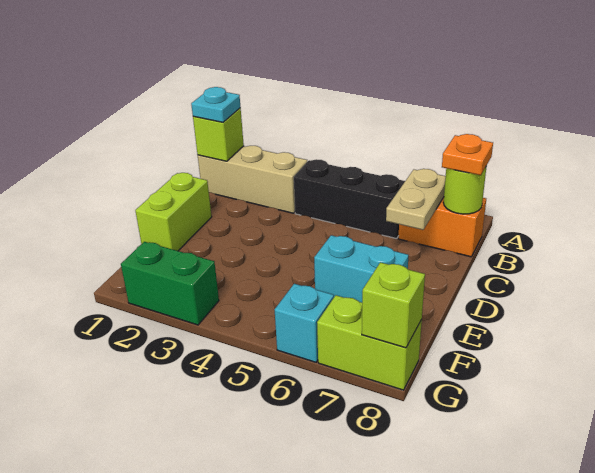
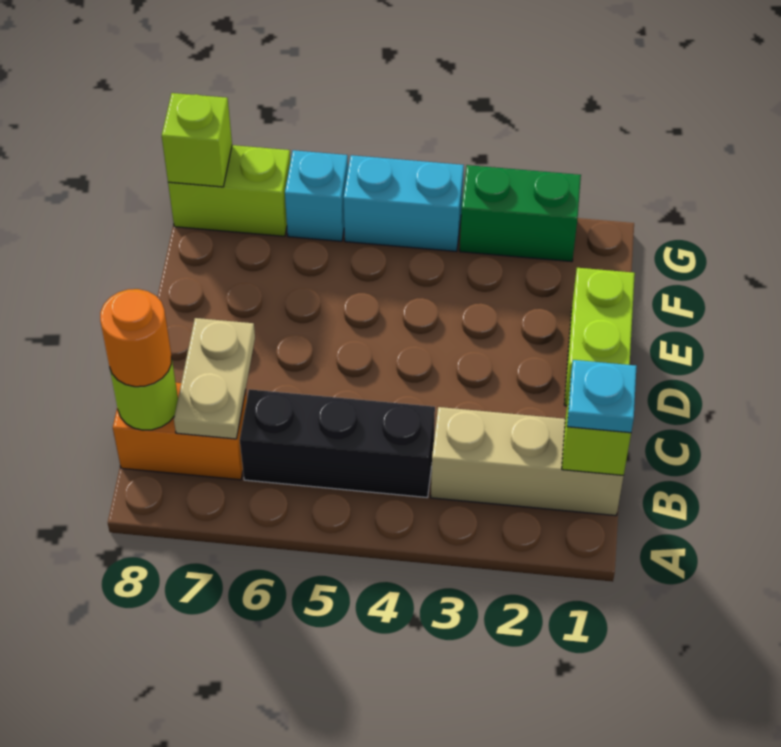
orange plate B8 level 3 -> orange round brick B8 level 3
cyan brick E6:E7 level 1 -> cyan brick G4:G5 level 1

